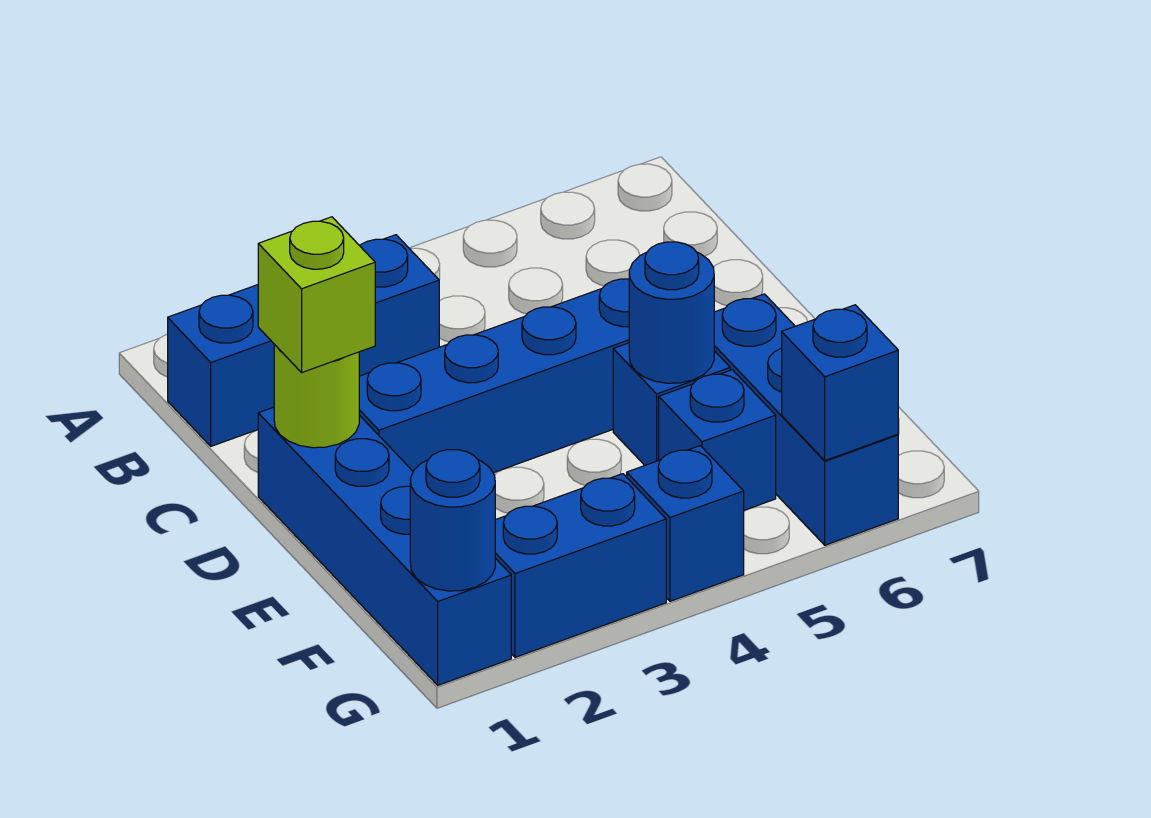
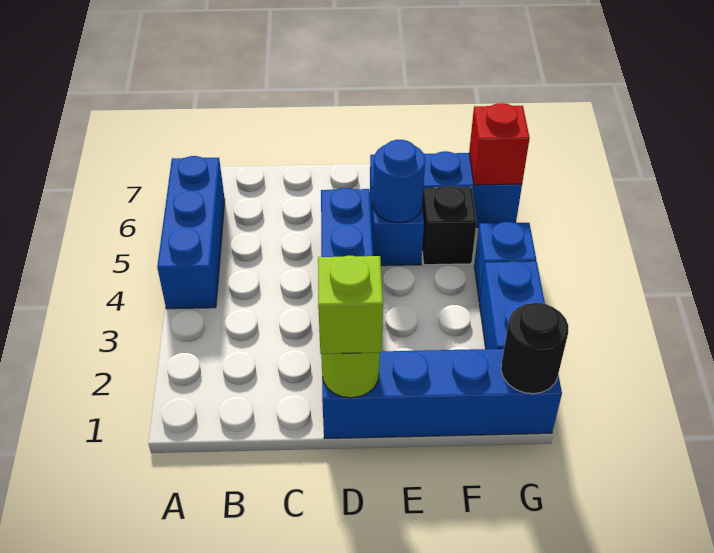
blue brick B1:B3 level 1 -> blue brick A4:A6 level 1
blue brick F5 level 1 -> black brick F5 level 1
blue round brick G1 level 2 -> black round brick G1 level 2
blue brick G6 level 2 -> red brick G6 level 2

